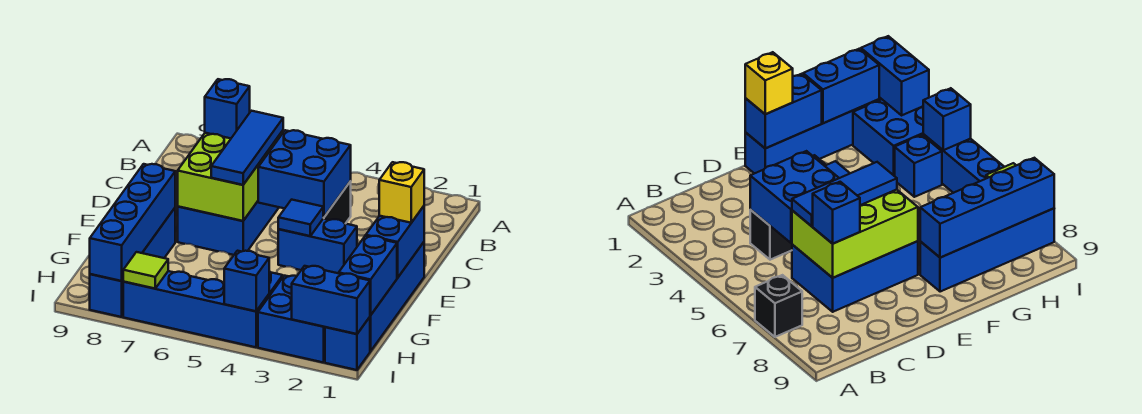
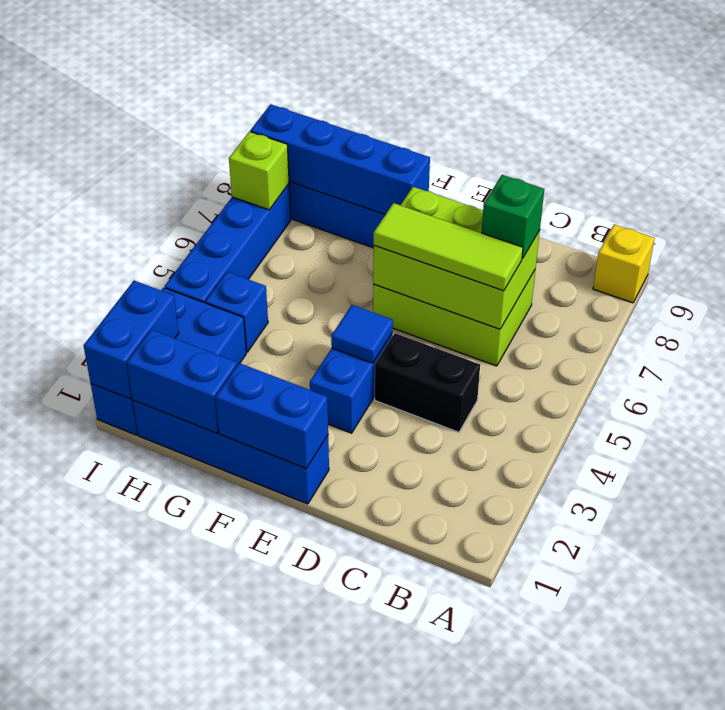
black brick A7 level 1 -> none
blue brick C4:D5 level 2 -> none
blue brick C6:E7 level 1 -> lime brick C6:E7 level 1
blue tile C6:E6 level 3 -> lime tile C6:E6 level 3
blue brick C7 level 3 -> green brick C7 level 3
yellow brick E1 level 3 -> yellow brick A9 level 1
blue brick I4 level 2 -> none
lime tile I7 level 2 -> lime brick I7 level 2

